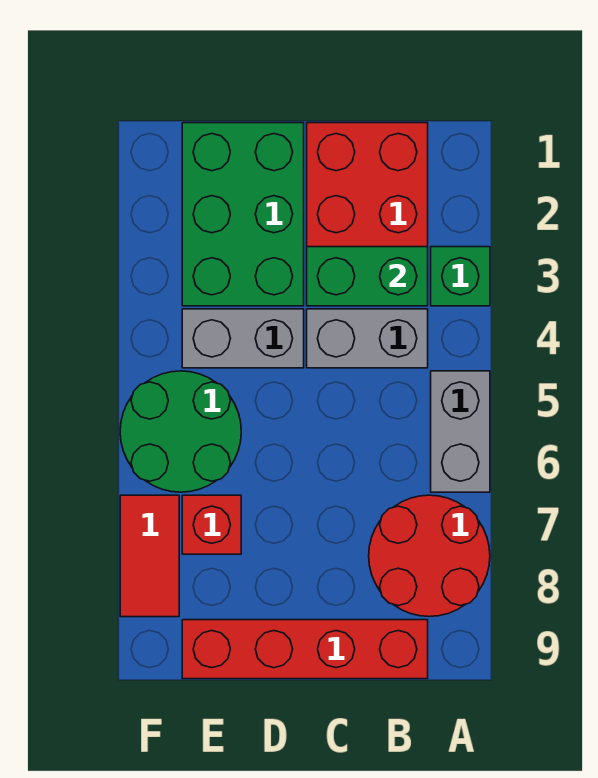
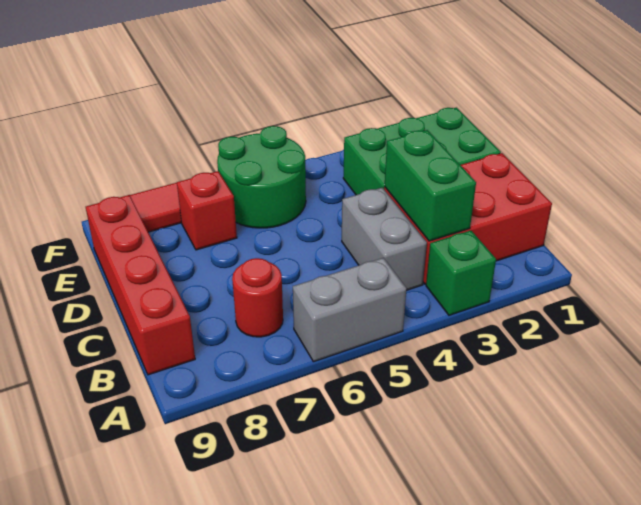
red round brick A7:B8 level 1 -> red round brick B7 level 1
grey brick D4:E4 level 1 -> none

